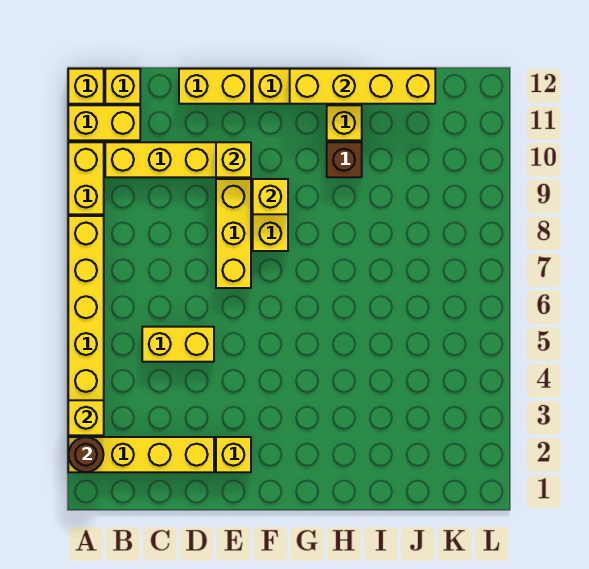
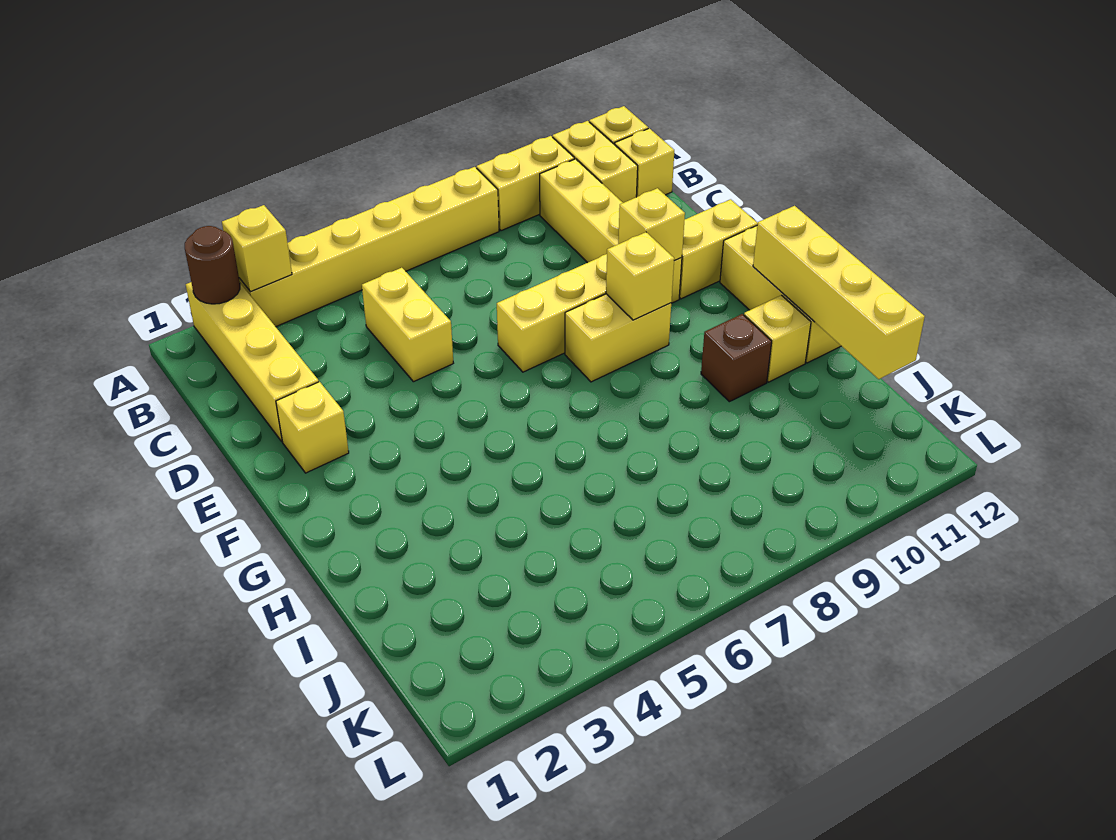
yellow brick D12:E12 level 1 -> yellow brick E11:E12 level 1

